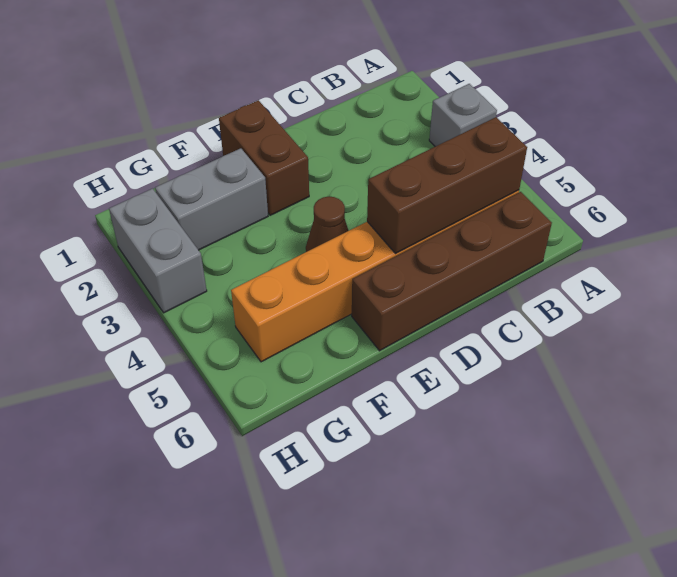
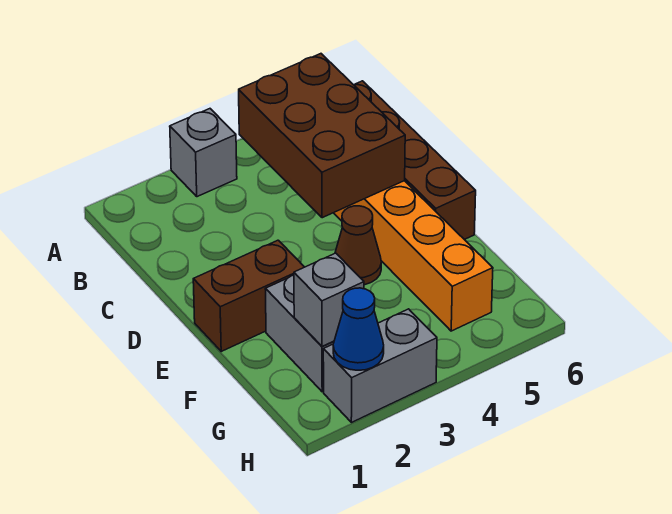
brown brick B5:D5 level 2 -> brown brick B4:D5 level 2
none -> grey brick G2 level 2
none -> blue cone H2 level 2

